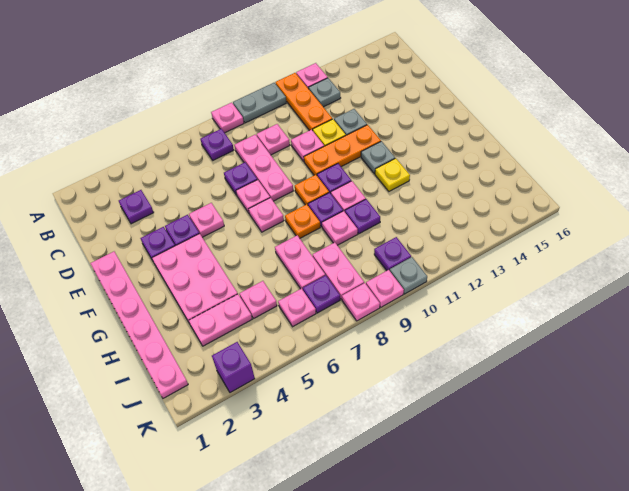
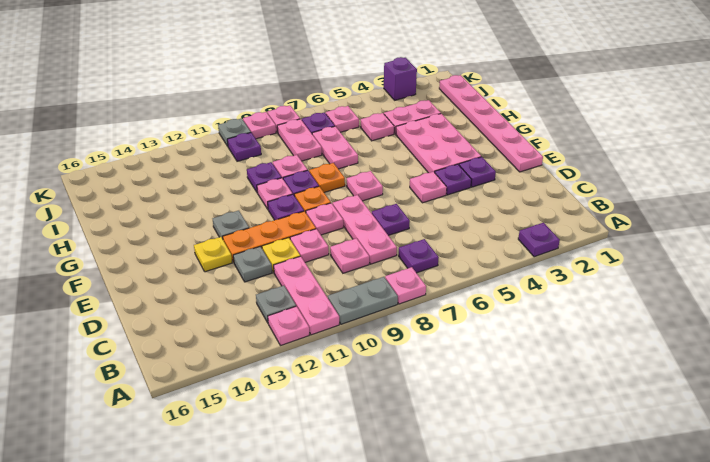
orange plate A11:C11 level 1 -> pink plate A11:C11 level 1
purple plate C3 level 1 -> purple plate A3 level 1
pink plate E7 level 1 -> pink plate E9 level 1
yellow plate G12 level 1 -> yellow plate E13 level 1

